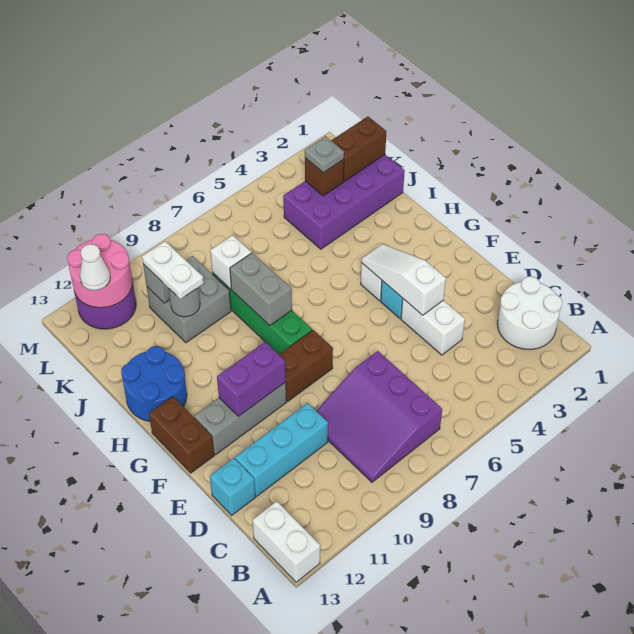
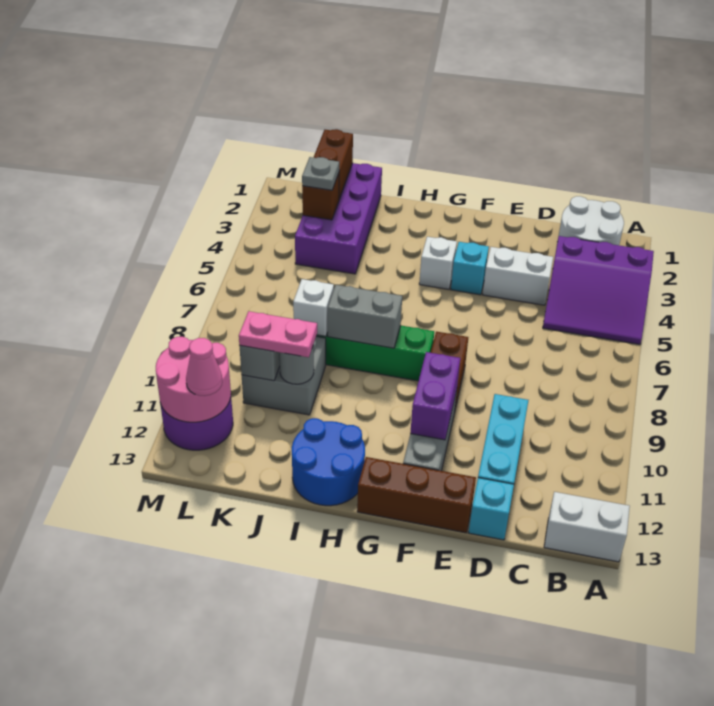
purple slope B7:D9 level 1 top 7 -> purple slope A3:C5 level 1 top 3
white slope E4:G4 level 2 top E -> none
brown brick F13:G13 level 1 -> brown brick E13:G13 level 1
white plate J10:K10 level 3 -> pink plate J10:K10 level 3
white cone L12 level 3 -> pink cone L12 level 3

